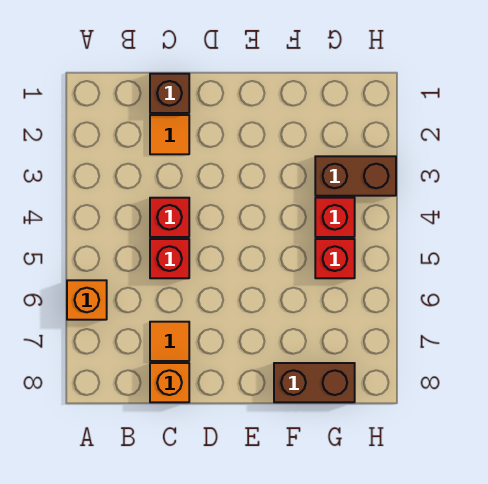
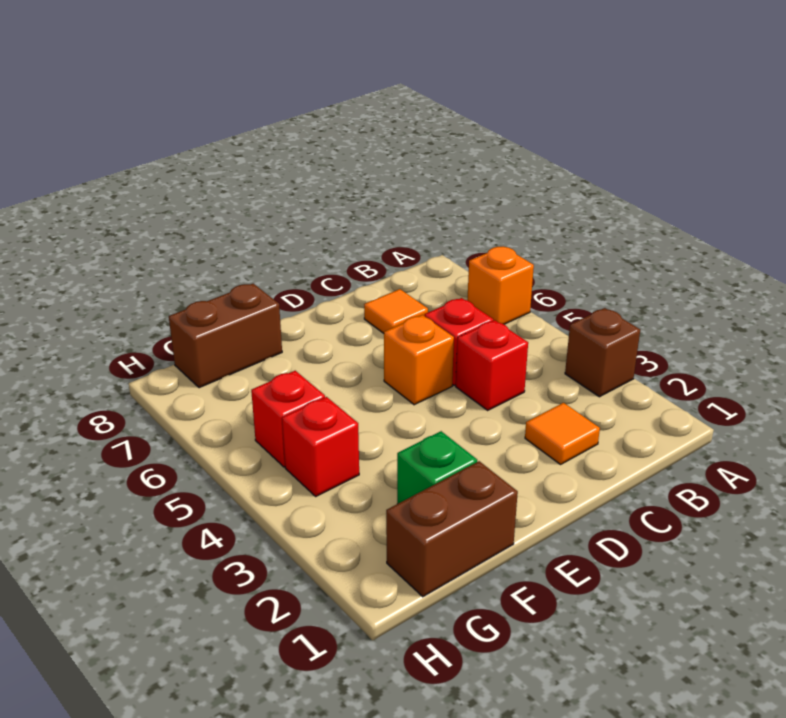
brown brick C1 level 1 -> brown brick A3 level 1
orange brick C8 level 1 -> orange brick D5 level 1
none -> green brick F2 level 1
brown brick G3:H3 level 1 -> brown brick F1:G1 level 1

